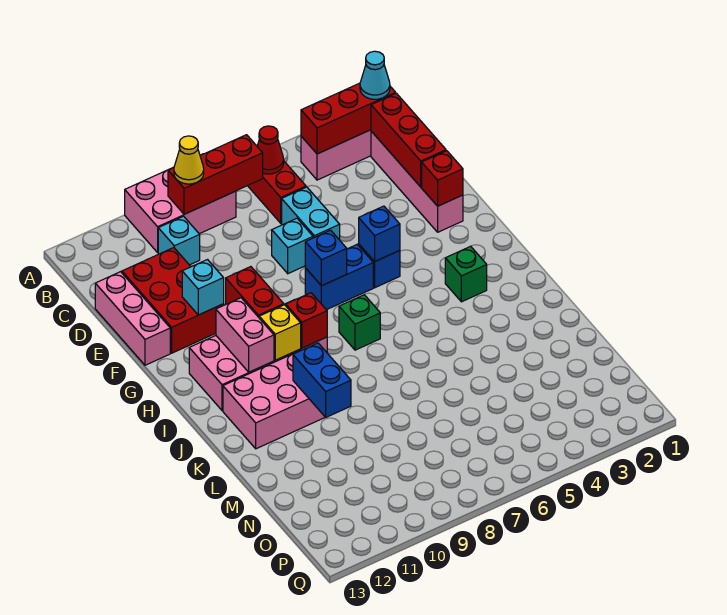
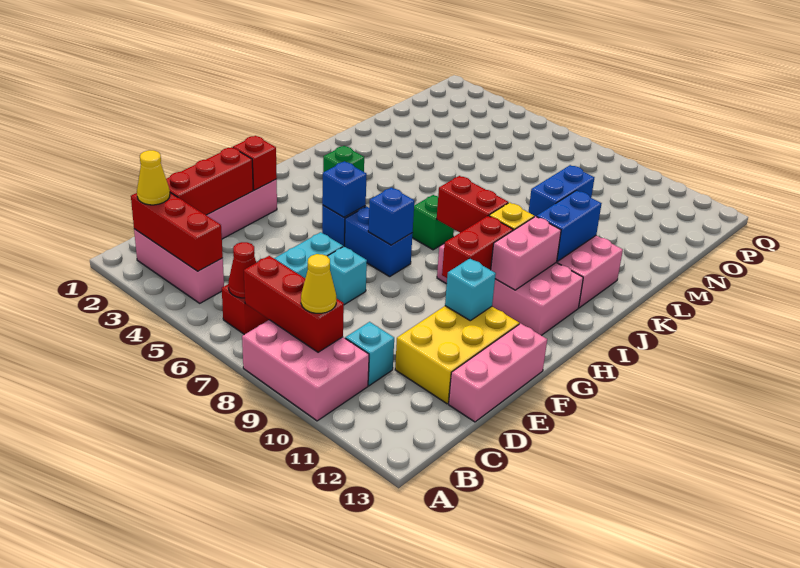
cyan cone B2 level 3 -> yellow cone B2 level 3
red brick D11:F12 level 1 -> yellow brick D11:F12 level 1
red brick I9 level 2 -> red brick I8:I9 level 2
none -> blue brick J11:K11 level 2

